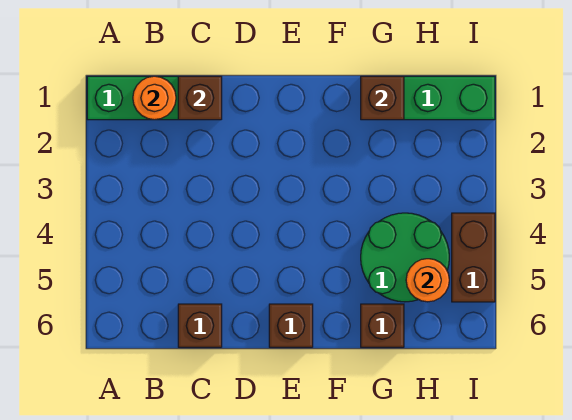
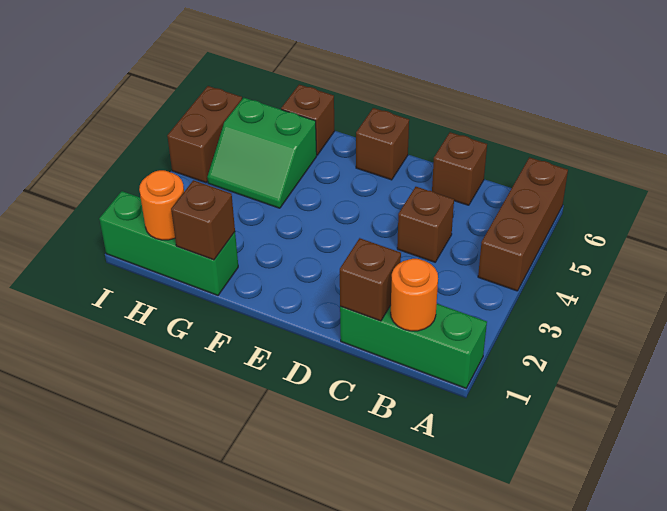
none -> brown brick A4:A6 level 1
none -> brown brick C4 level 1
green round brick G4:H5 level 1 -> green slope G4:H5 level 1 top 5
orange round brick H5 level 2 -> orange round brick H1 level 2

